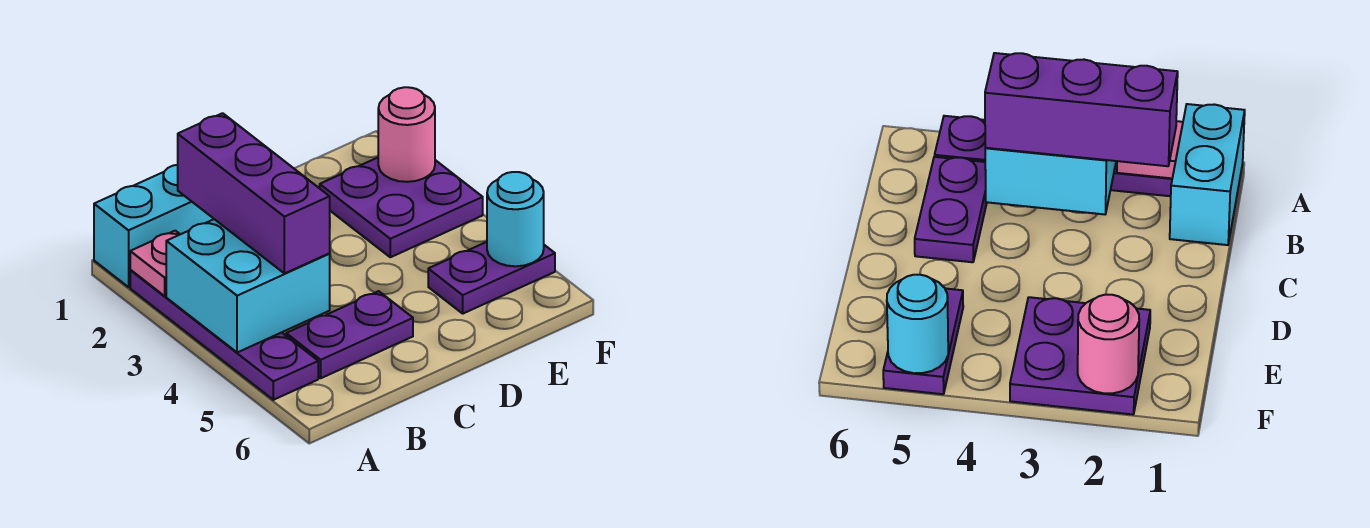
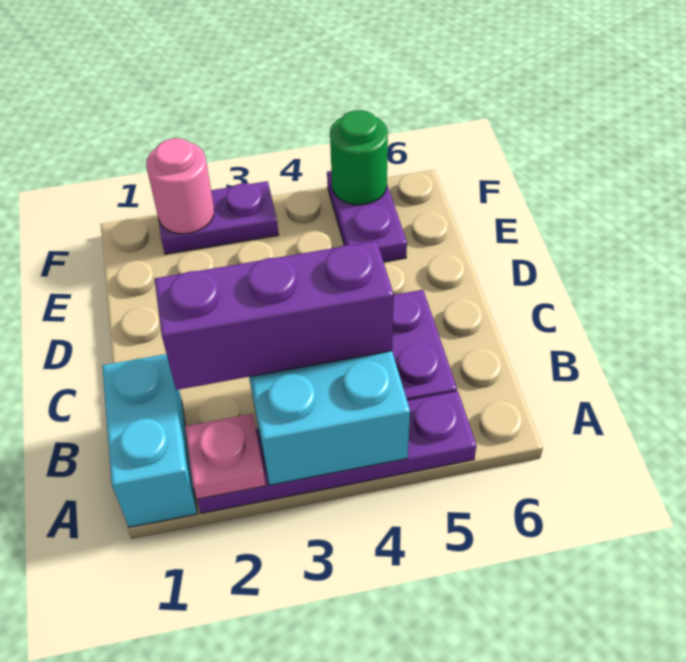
purple plate E2:F3 level 1 -> purple plate F2:F3 level 1
cyan round brick F5 level 2 -> green round brick F5 level 2

